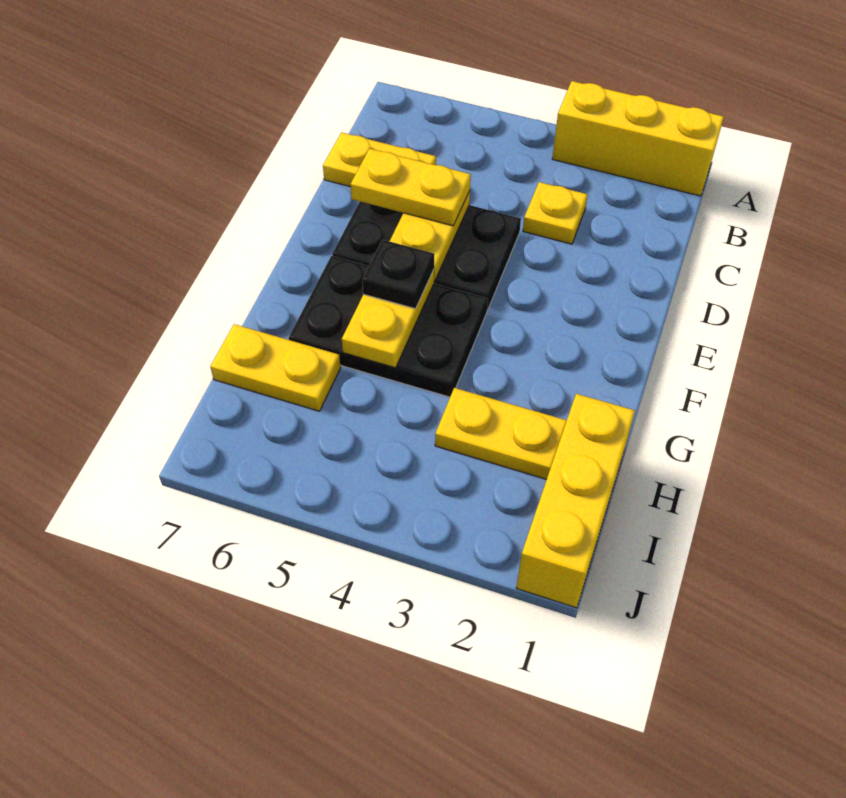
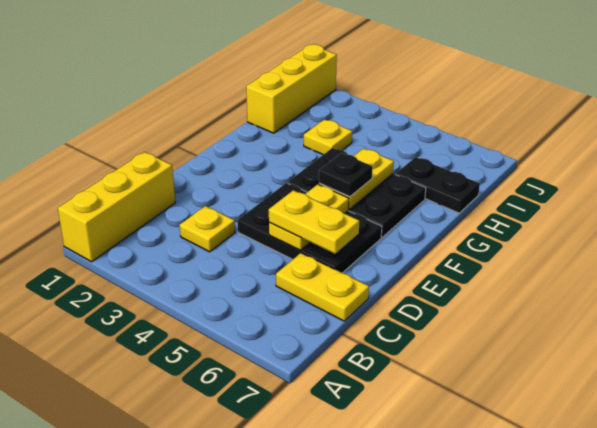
yellow brick A1:A3 level 1 -> yellow brick A1:C1 level 1
yellow plate H2:H3 level 1 -> yellow plate H3 level 1
yellow plate H6:H7 level 1 -> black plate H6:H7 level 1

